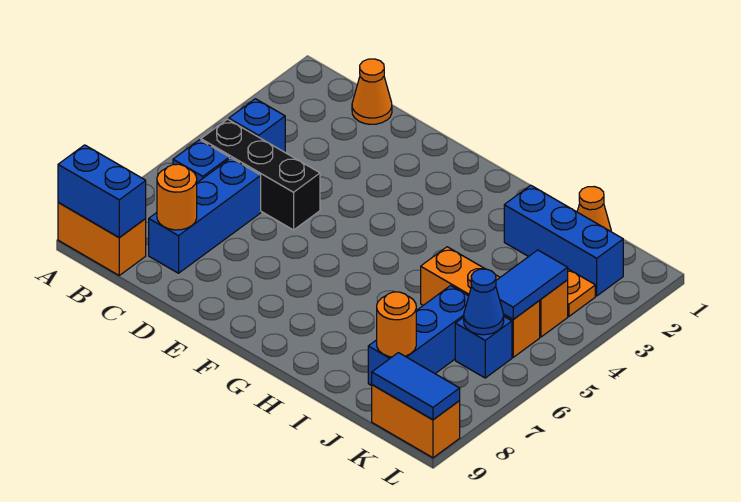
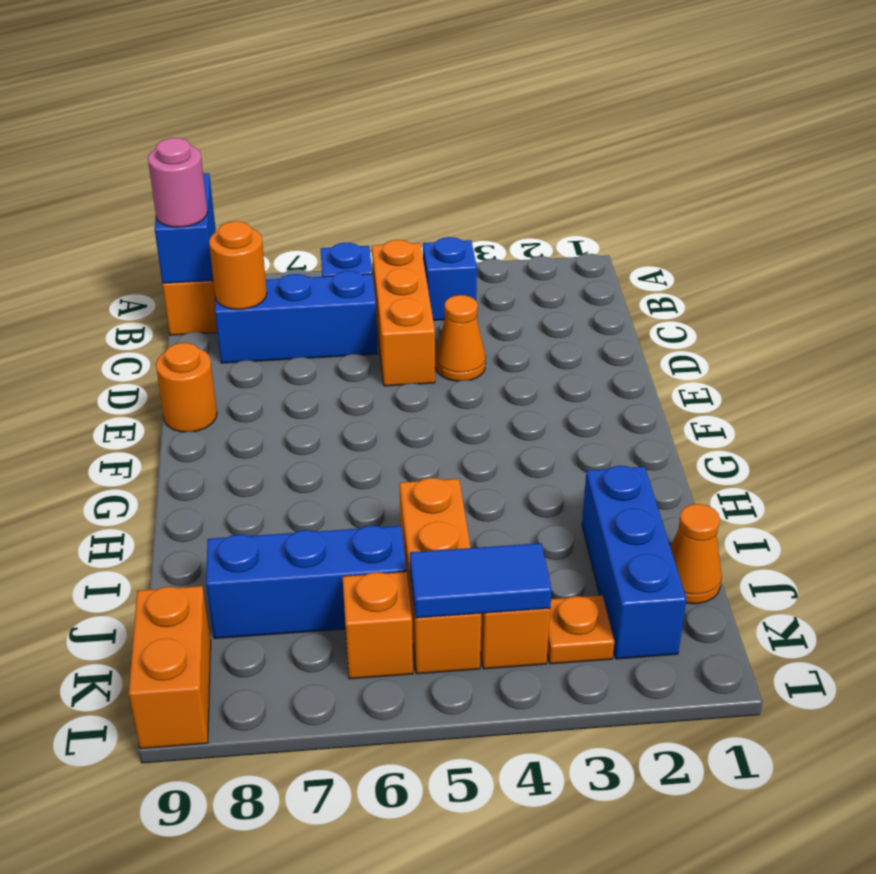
black brick B5:D5 level 1 -> orange brick B5:D5 level 1
none -> pink round brick B9 level 3
orange cone C1 level 1 -> orange cone D4 level 1
orange round brick J8 level 2 -> orange round brick E9 level 1
blue brick K6 level 1 -> orange brick K6 level 1
blue cone K6 level 2 -> none
blue tile K9:L9 level 2 -> none

